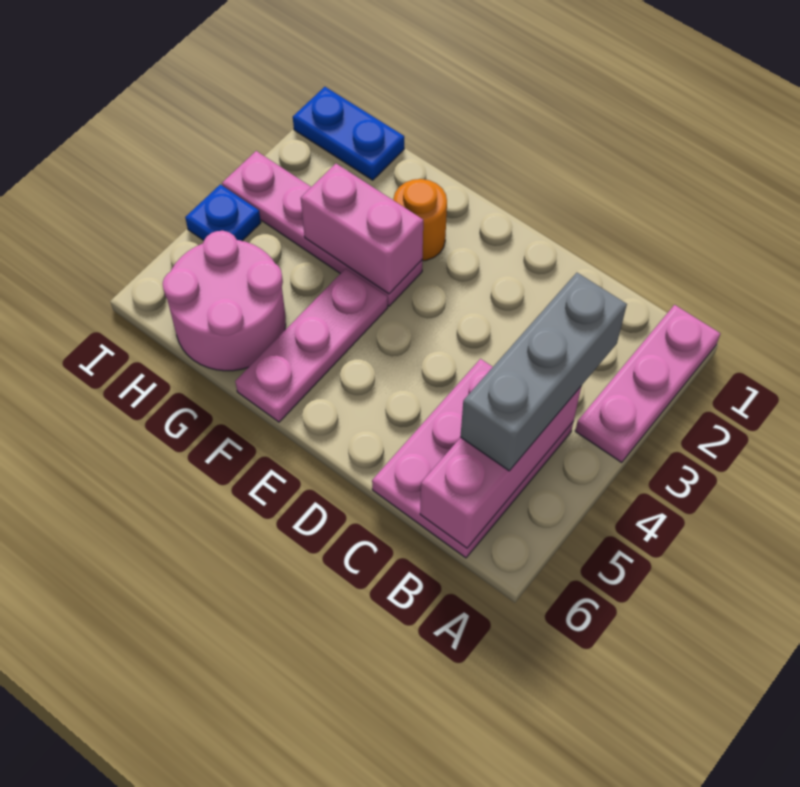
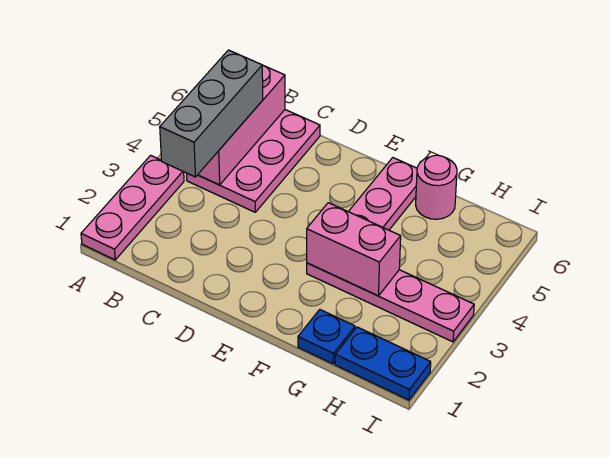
orange round brick F2 level 1 -> none
pink round brick G5:H6 level 1 -> pink round brick G6 level 1
blue plate I4 level 1 -> blue plate G1 level 1

